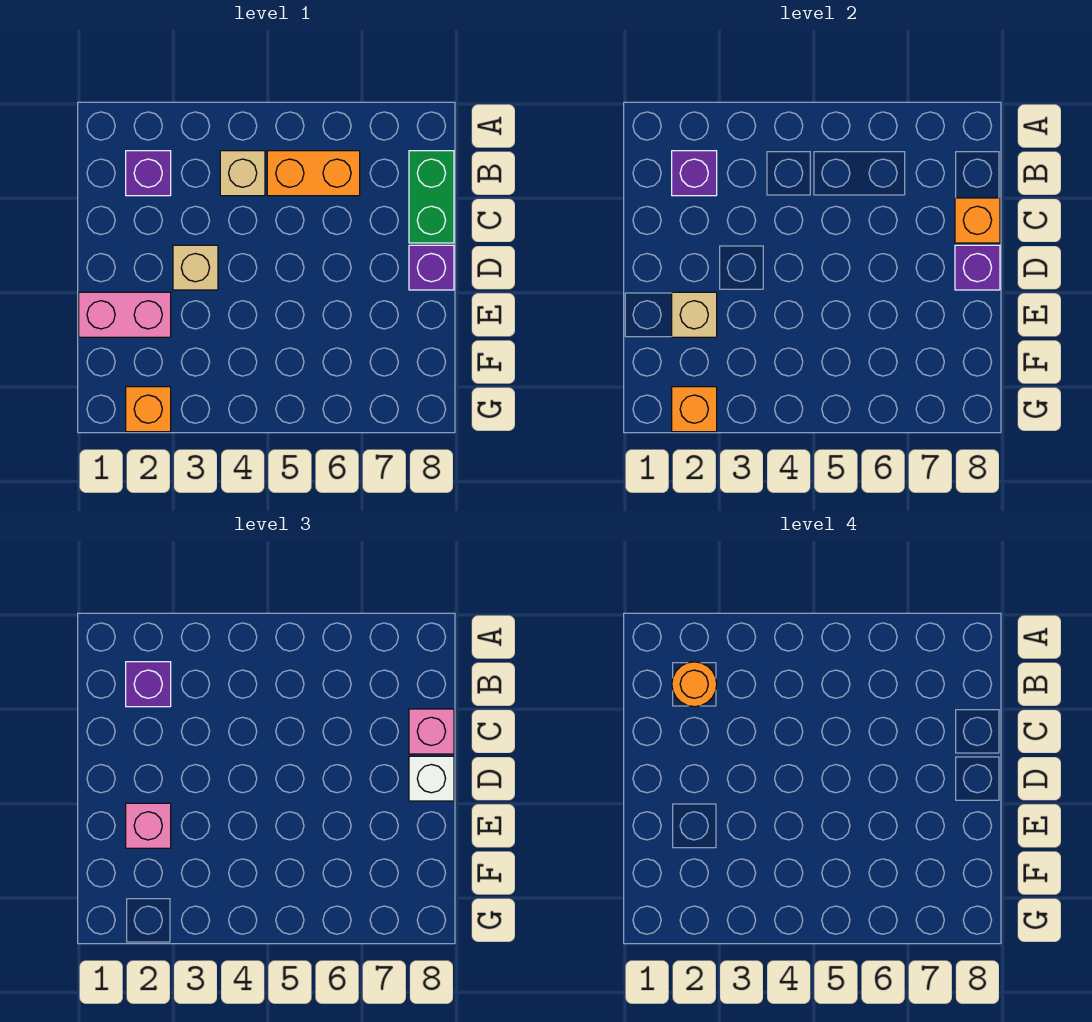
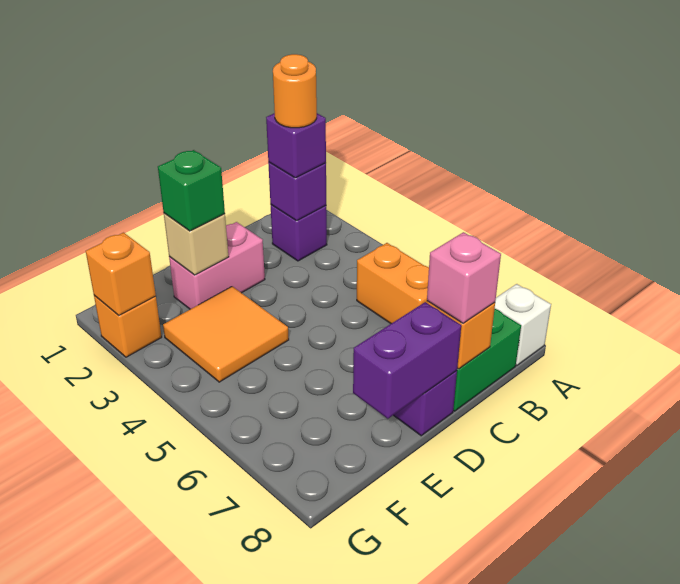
tan brick B4 level 1 -> none
tan brick D3 level 1 -> none
purple brick D8 level 2 -> purple brick D8:E8 level 2
white brick D8 level 3 -> white brick A8 level 1
pink brick E1:E2 level 1 -> pink brick D2:E2 level 1
pink brick E2 level 3 -> green brick E2 level 3
none -> orange tile E3:F4 level 1

